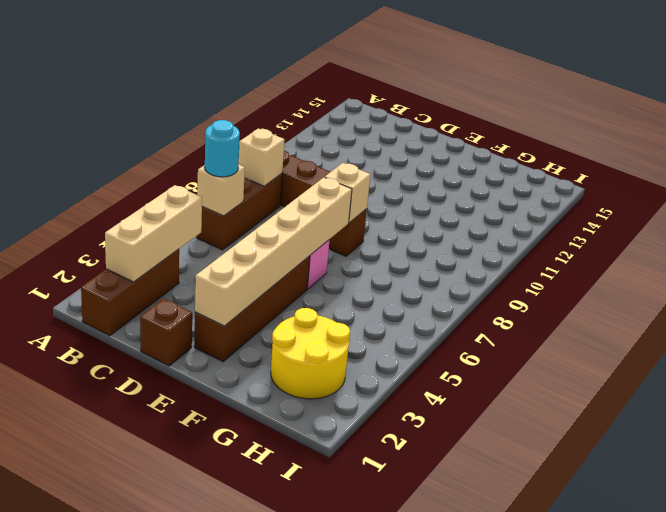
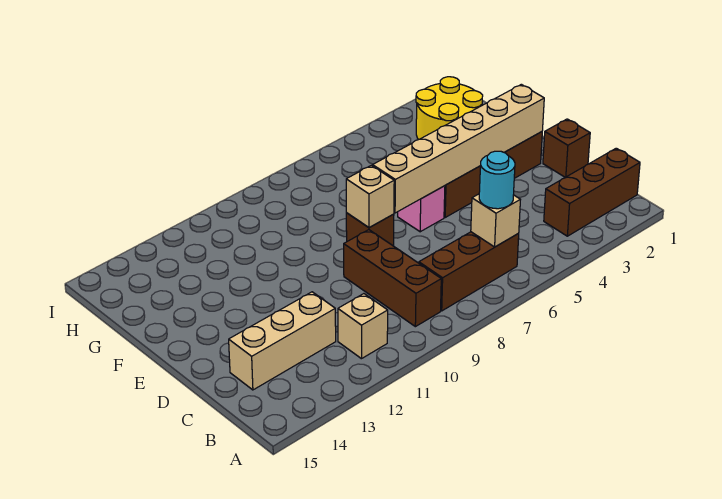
tan brick B2:B4 level 2 -> tan brick C12:C14 level 1
tan brick B8 level 2 -> tan brick B11 level 1

